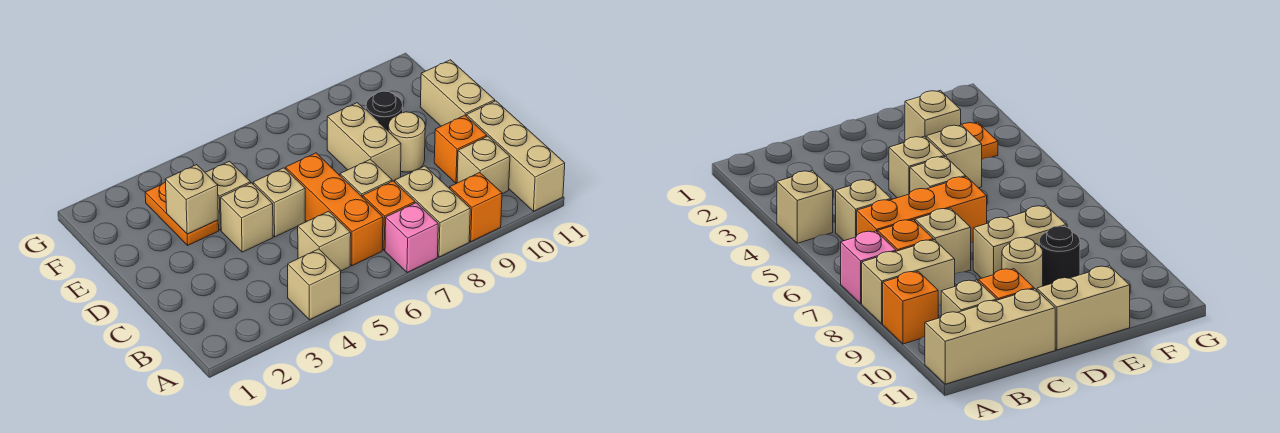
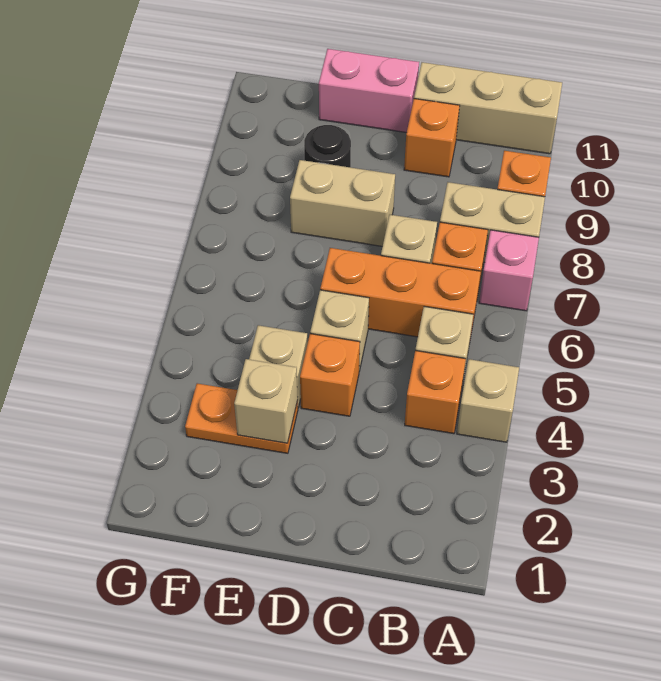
none -> orange brick B4 level 1
tan brick B10 level 1 -> none
tan brick D4 level 1 -> orange brick D4 level 1
tan round brick D9 level 1 -> none
tan brick D11:E11 level 1 -> pink brick D11:E11 level 1

